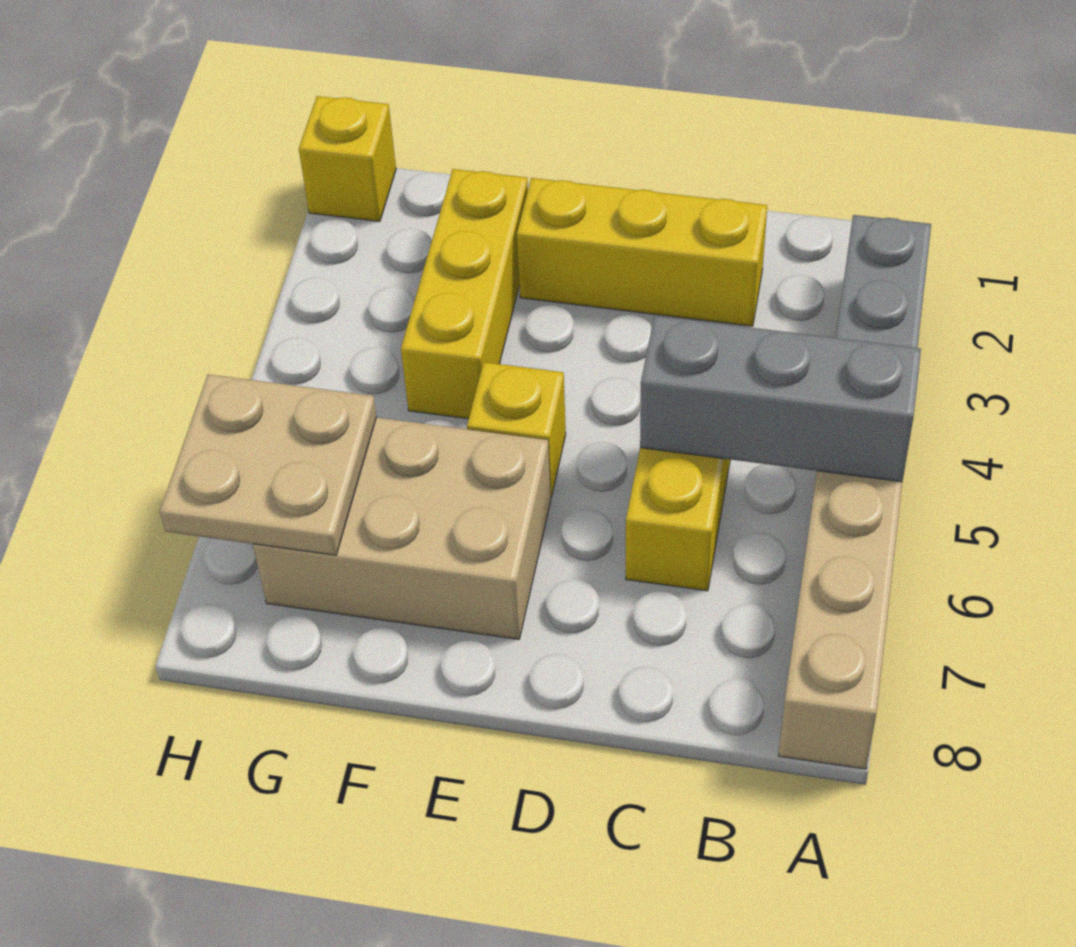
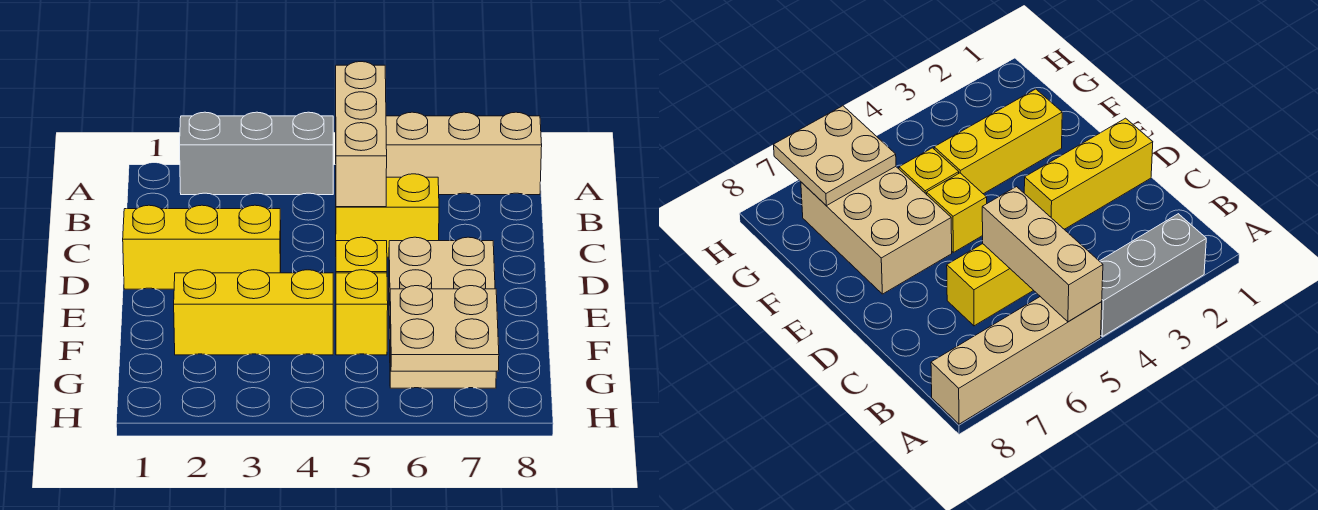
grey brick A5:C5 level 2 -> tan brick A5:C5 level 2
yellow brick C2:E2 level 1 -> yellow brick D1:D3 level 1
yellow brick H1 level 1 -> yellow brick F5 level 1

